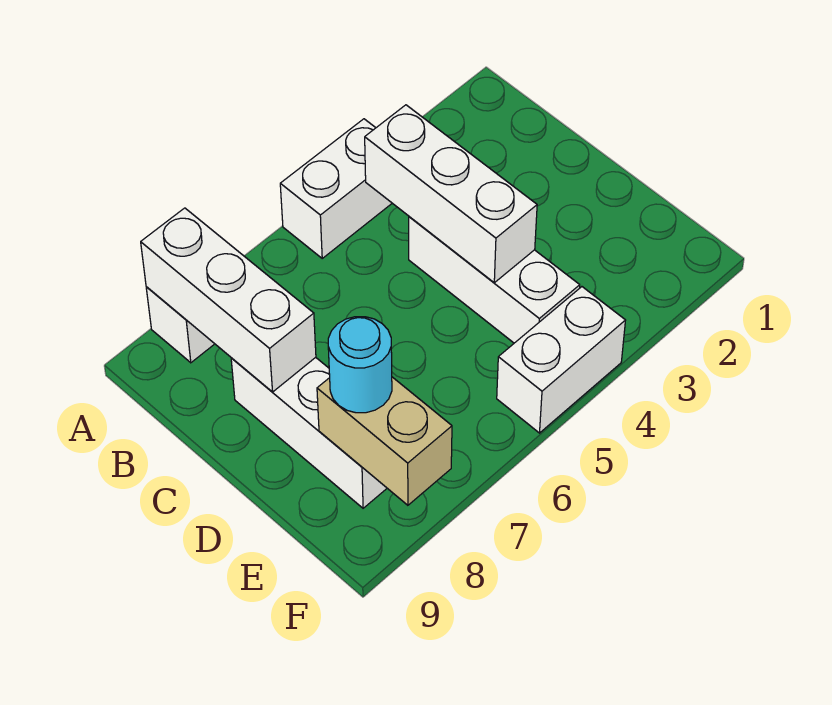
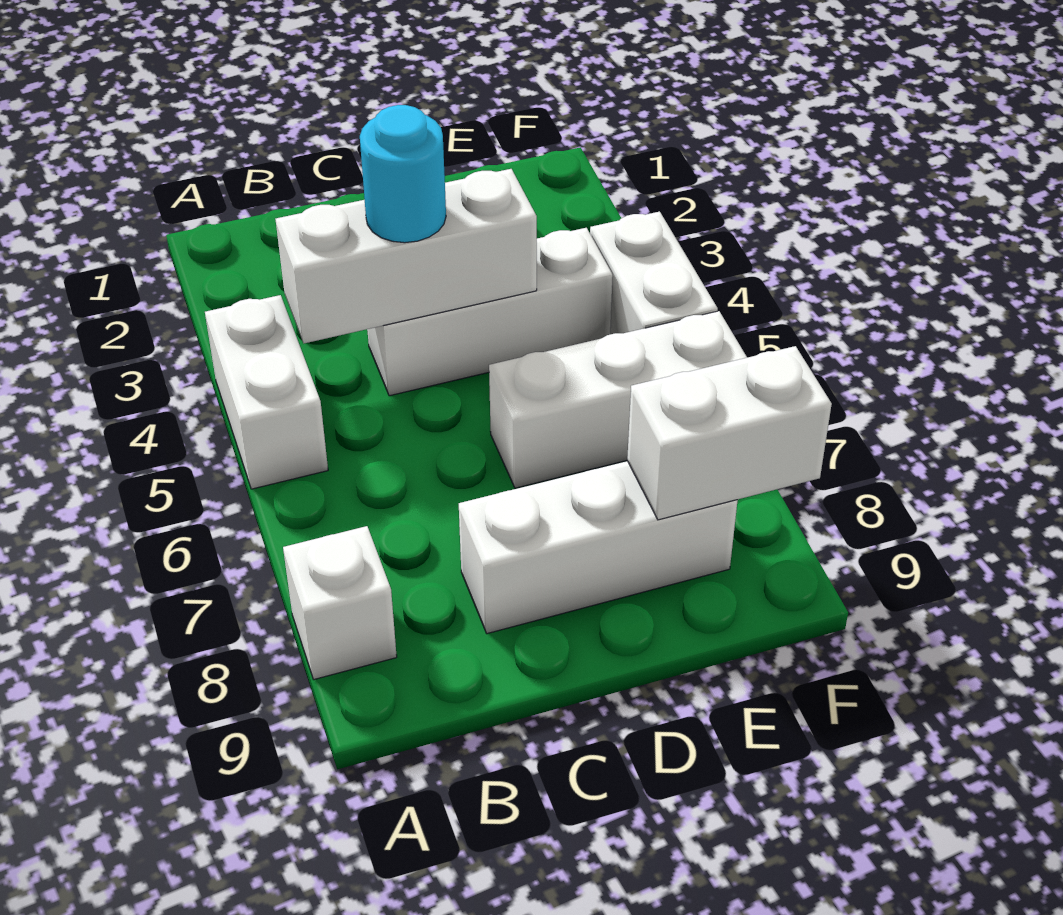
white brick A8:C8 level 2 -> white brick D6:F6 level 1
tan brick E8:F8 level 2 -> white brick E8:F8 level 2
cyan round brick E8 level 3 -> cyan round brick C4 level 3

